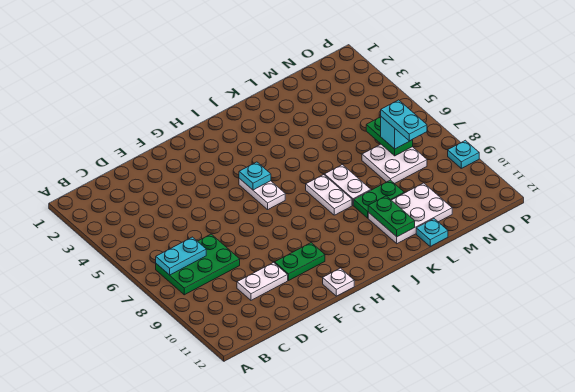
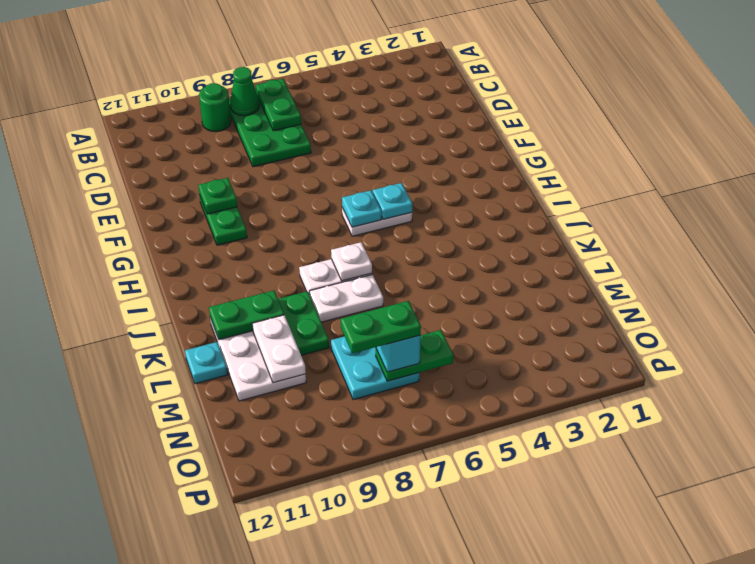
cyan plate B7:C7 level 2 -> green plate B7:C7 level 2
none -> green cone B8 level 2
none -> green round brick B9 level 1
white plate D10:E10 level 1 -> white plate L10:M10 level 2
none -> green plate F10 level 2
white plate G12 level 1 -> white plate J7 level 2
white plate M7:N8 level 1 -> cyan plate M7:N8 level 1
cyan plate N7:N8 level 4 -> green plate N7:N8 level 4
cyan plate P9 level 1 -> cyan plate H6 level 2

